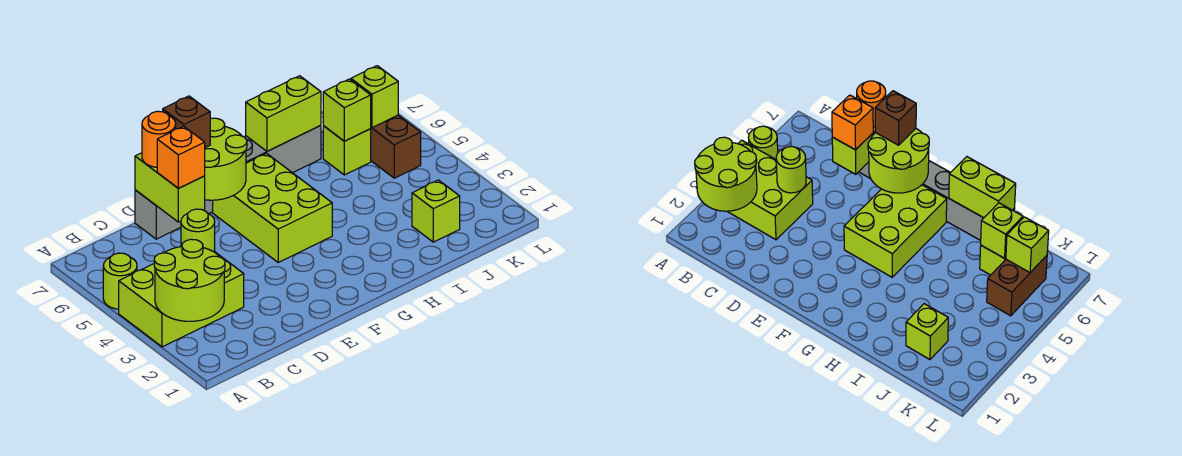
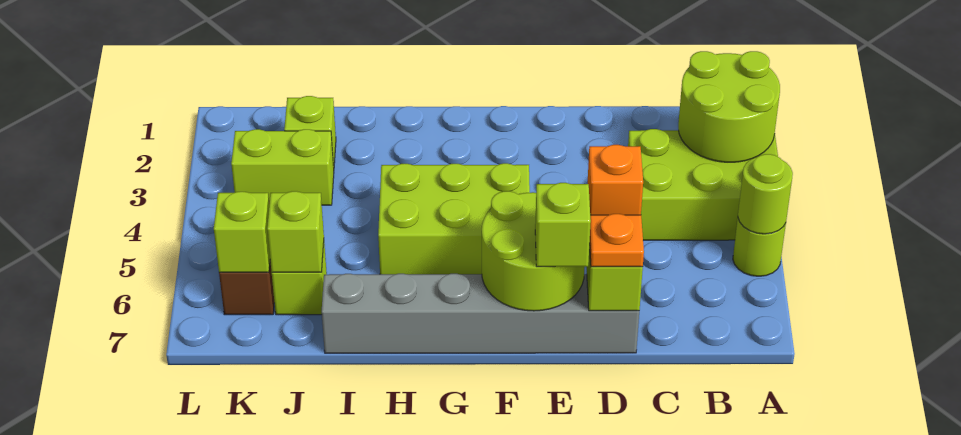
lime round brick C4 level 2 -> lime round brick A5 level 2
orange round brick D7 level 3 -> orange plate D7 level 3
brown brick E7 level 3 -> lime brick E7 level 3
lime brick F4:G6 level 1 -> lime brick F4:H5 level 1
lime brick H7:I7 level 2 -> lime brick J3:K3 level 1

